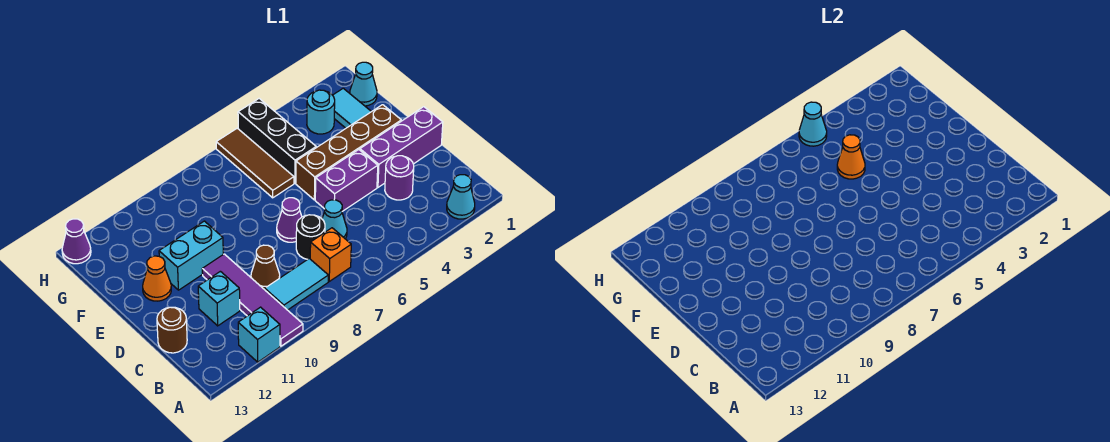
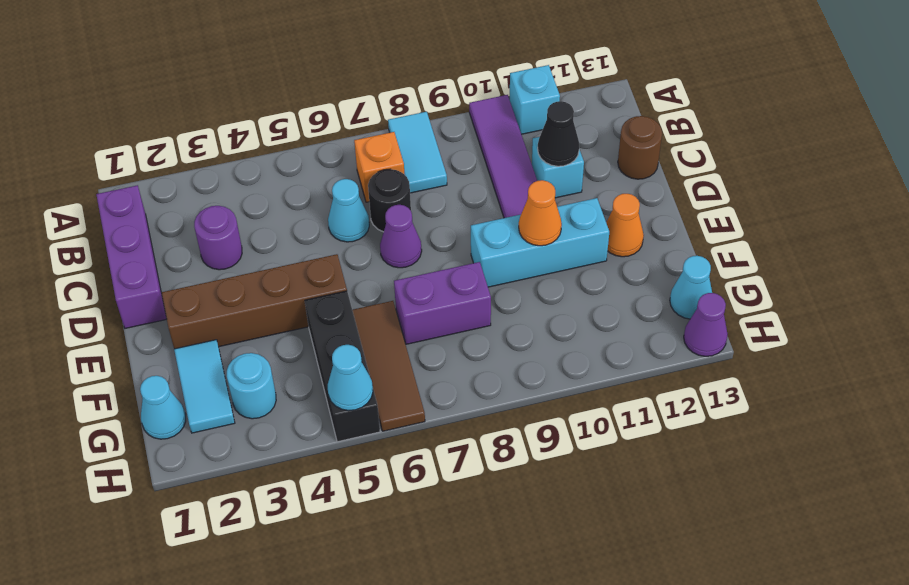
cyan cone A2 level 1 -> cyan cone G13 level 1
cyan tile B8:B9 level 1 -> cyan tile A8:B8 level 1
brown cone C9 level 1 -> none
none -> black cone C11 level 2
purple brick D1:D3 level 1 -> purple brick B1:D1 level 1
purple brick D4:D5 level 1 -> purple brick F7:F8 level 1
cyan brick E10:E11 level 1 -> cyan brick E9:E11 level 1
orange cone F5 level 2 -> orange cone E10 level 2

